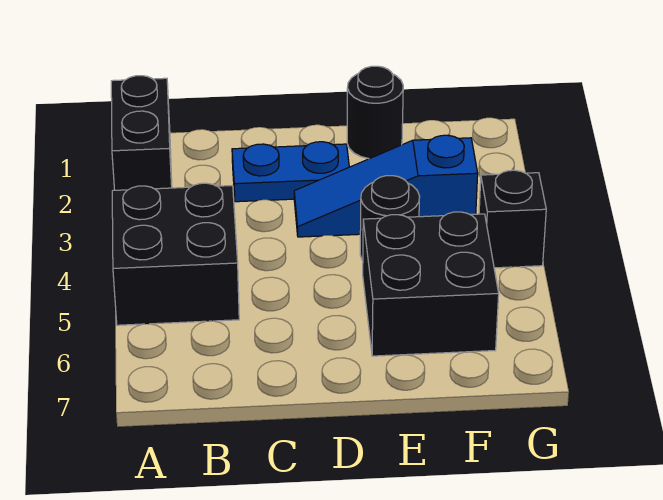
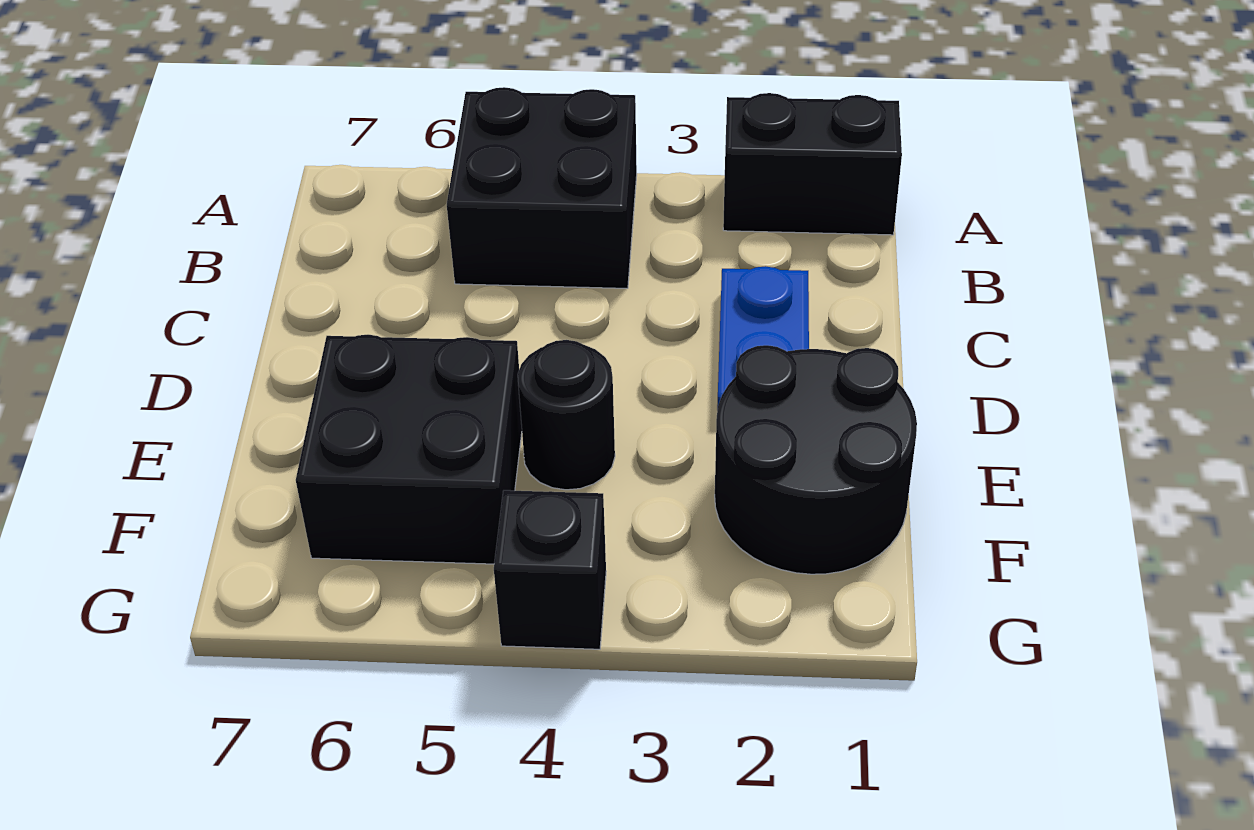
blue slope D3:F3 level 1 top F -> none
black round brick E1 level 1 -> black round brick E1:F2 level 1

